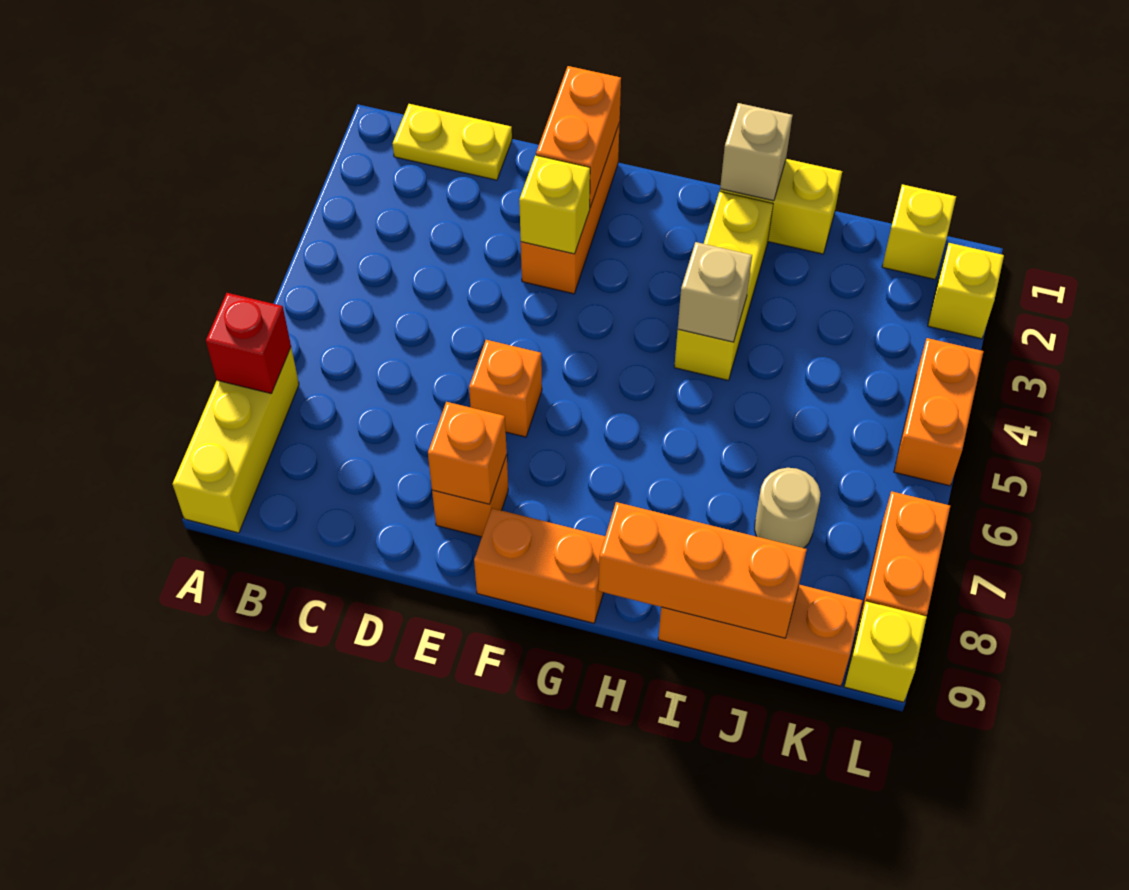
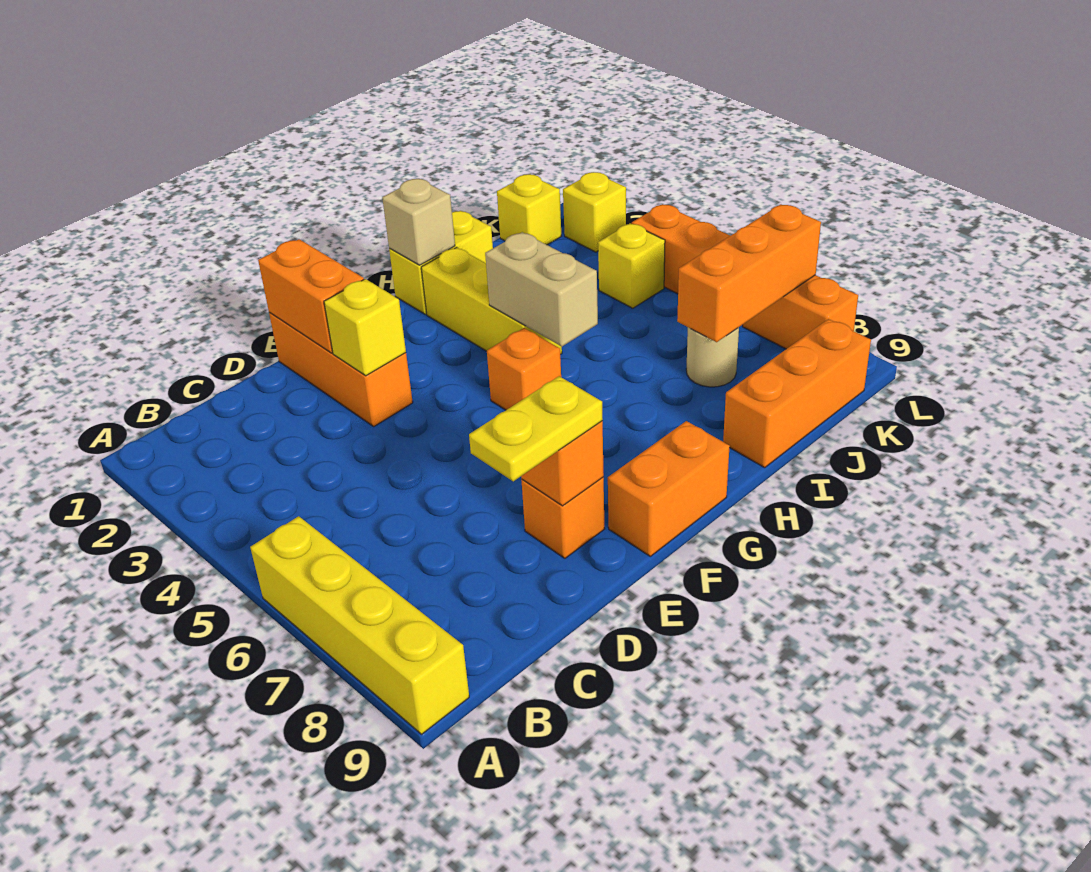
yellow brick A7:A9 level 1 -> yellow brick A6:A9 level 1
red brick A7 level 2 -> none
yellow plate B1:C1 level 1 -> yellow plate D8:E8 level 3
orange brick E6 level 1 -> orange brick G5 level 1
tan brick H4 level 2 -> tan brick H4:H5 level 2
orange brick H9:J9 level 2 -> orange brick J7:L7 level 2
yellow brick L9 level 1 -> yellow brick K4 level 1

